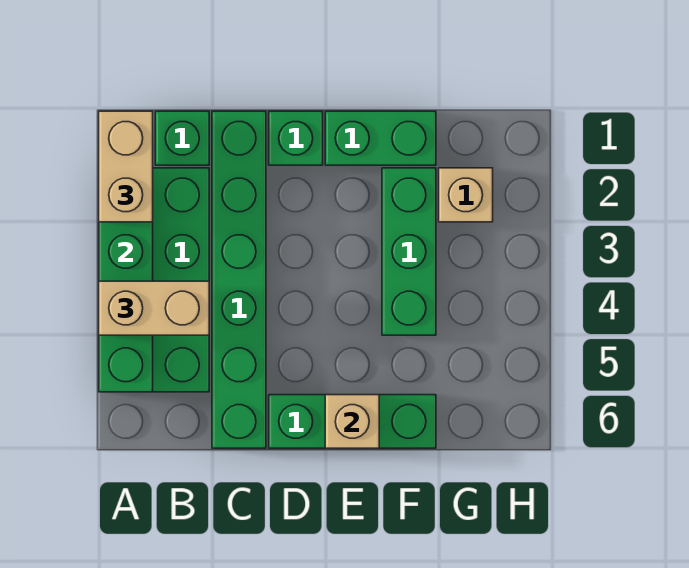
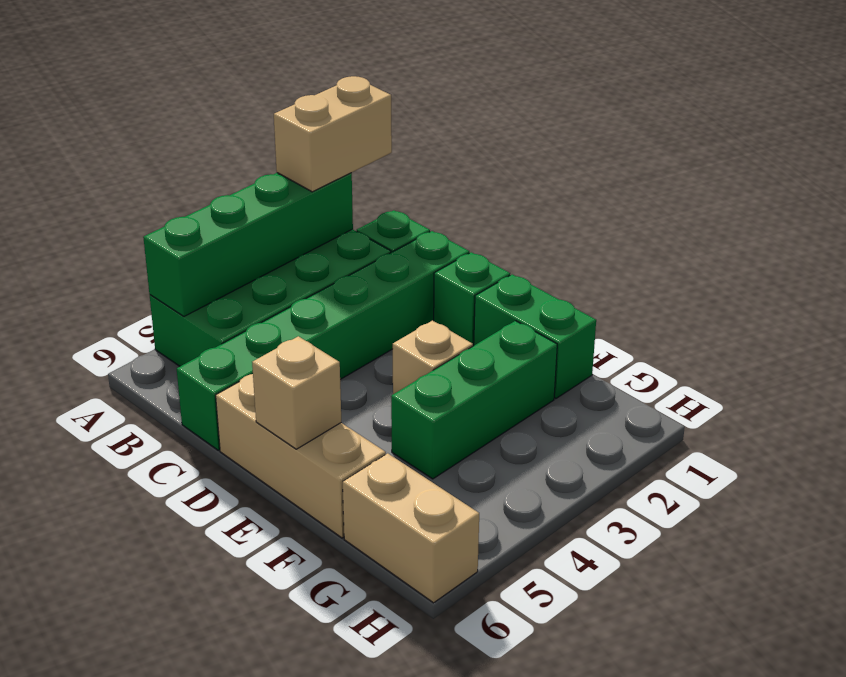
tan brick A4:B4 level 3 -> tan brick G6:H6 level 1
green brick D6:F6 level 1 -> tan brick D6:F6 level 1
tan brick G2 level 1 -> tan brick E3 level 1

